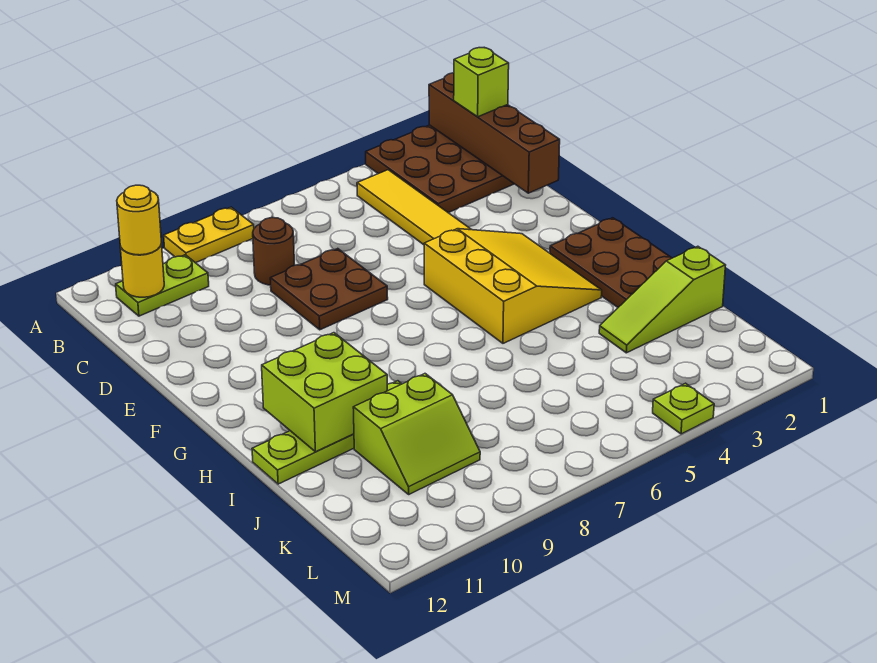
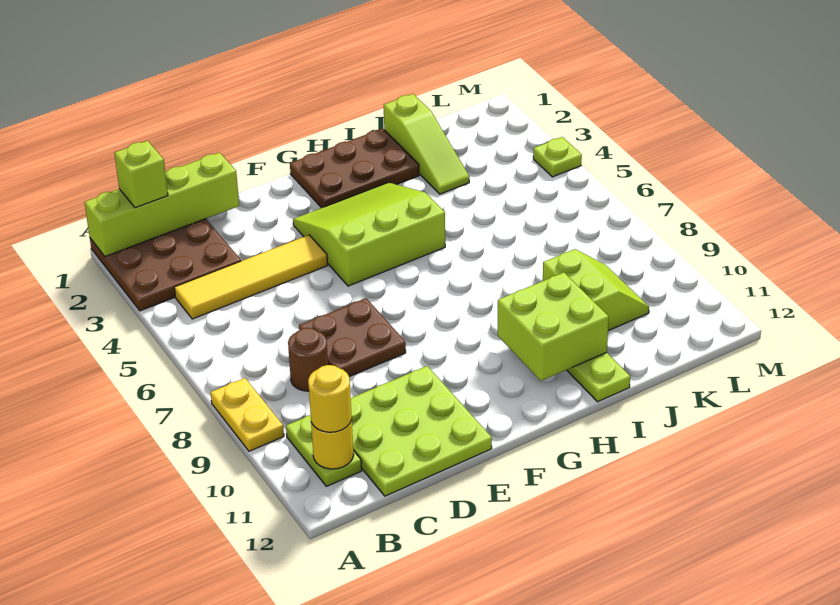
brown brick A1:D1 level 2 -> lime brick A1:D1 level 2
none -> lime plate C10:E12 level 1
yellow slope F3:H5 level 1 top 5 -> lime slope F3:H5 level 1 top 5

